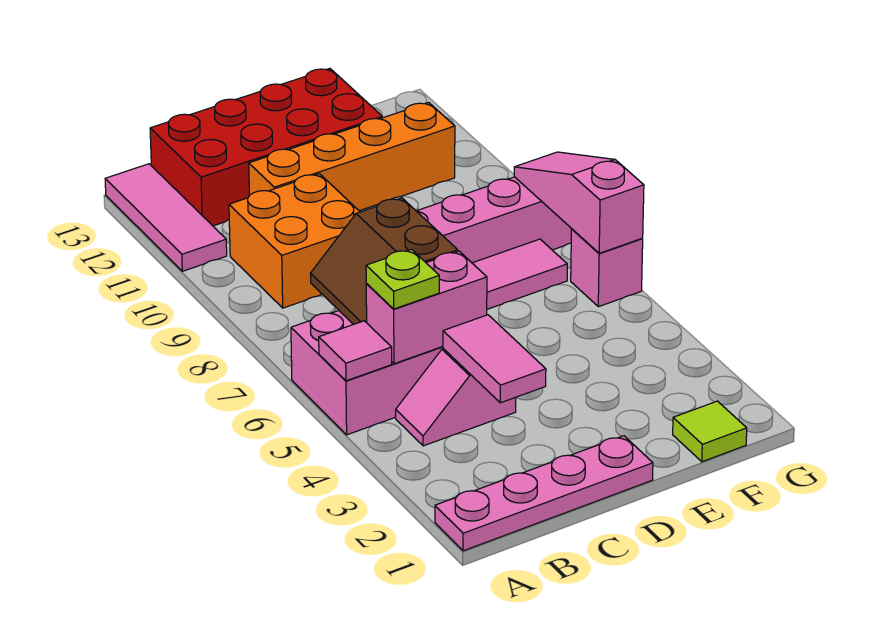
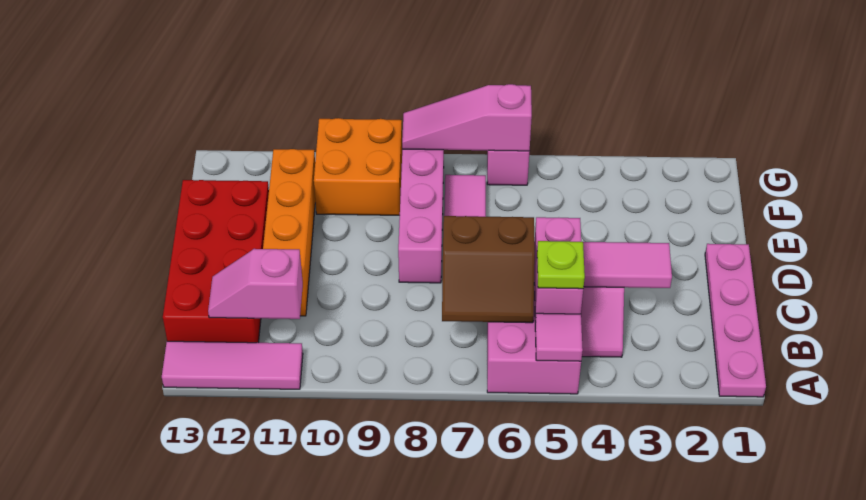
orange brick B9:C10 level 1 -> orange brick F9:G10 level 1
none -> pink slope B11:B12 level 2 top 11
lime tile F1 level 1 -> none

